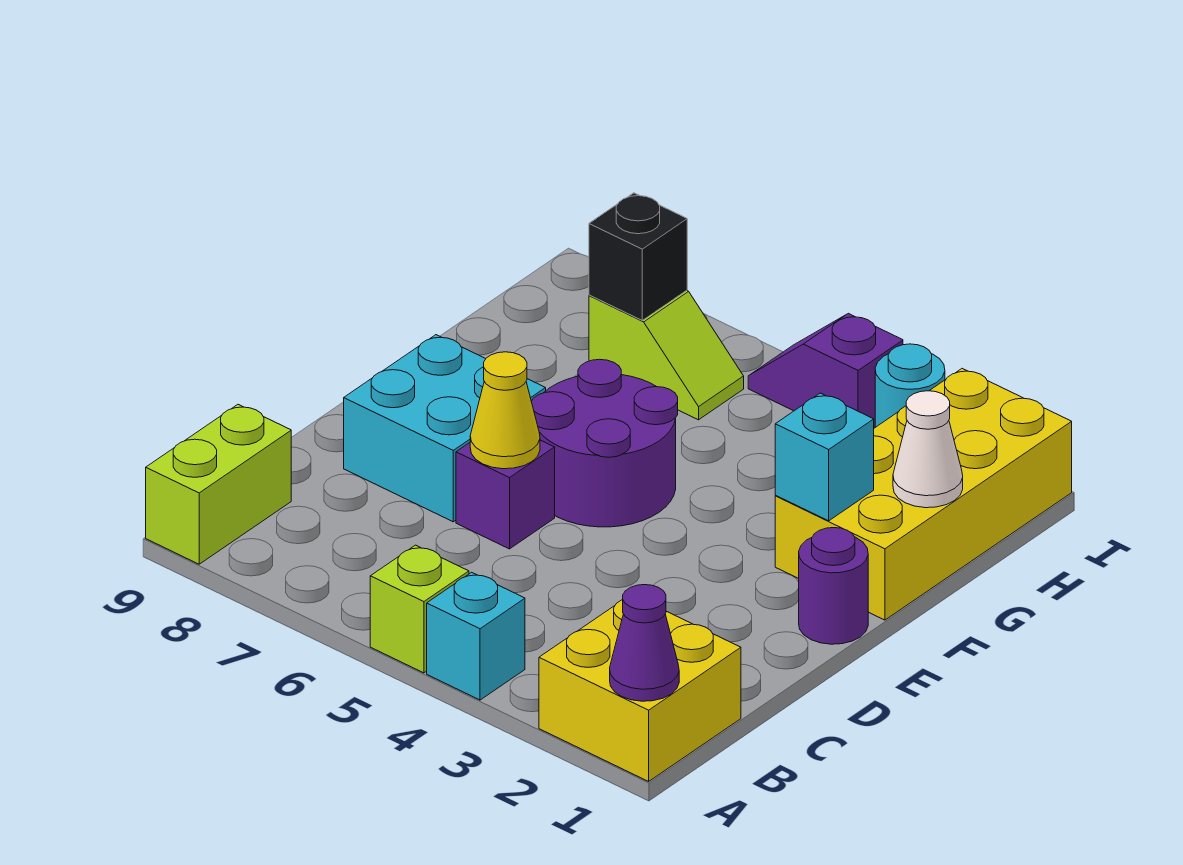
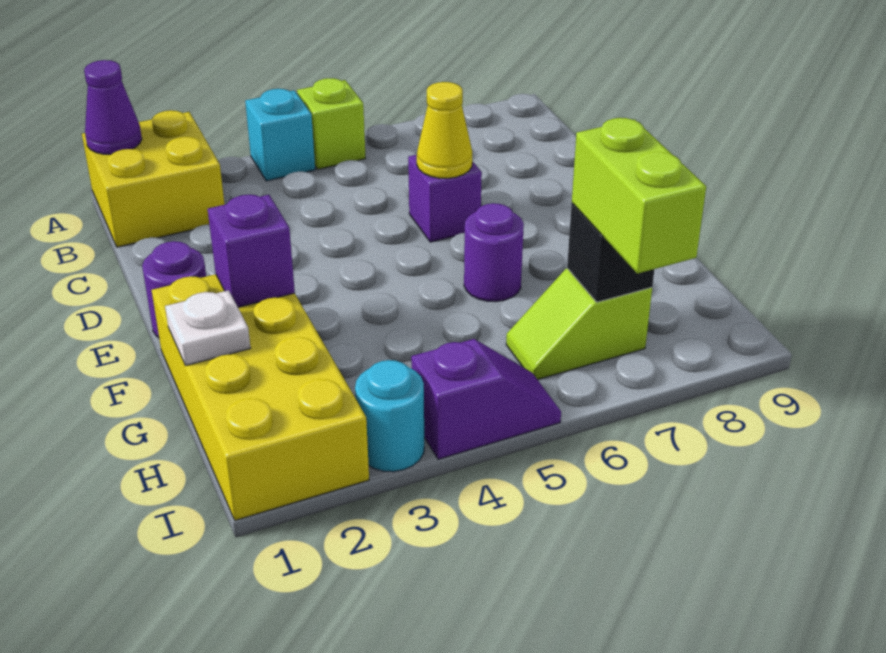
lime brick A9:B9 level 1 -> lime brick H7:I7 level 3
cyan brick D7:E8 level 1 -> none
purple round brick E5:F6 level 1 -> purple round brick F6 level 1
cyan brick F2 level 2 -> purple brick F2 level 2
white cone G1 level 2 -> white plate G1 level 2

